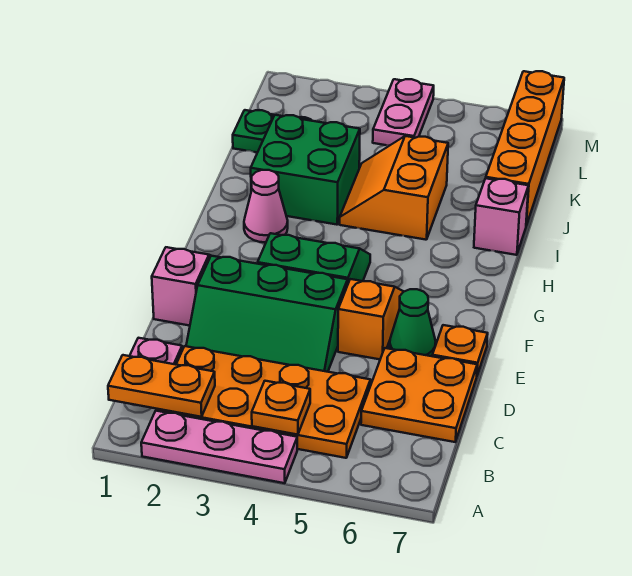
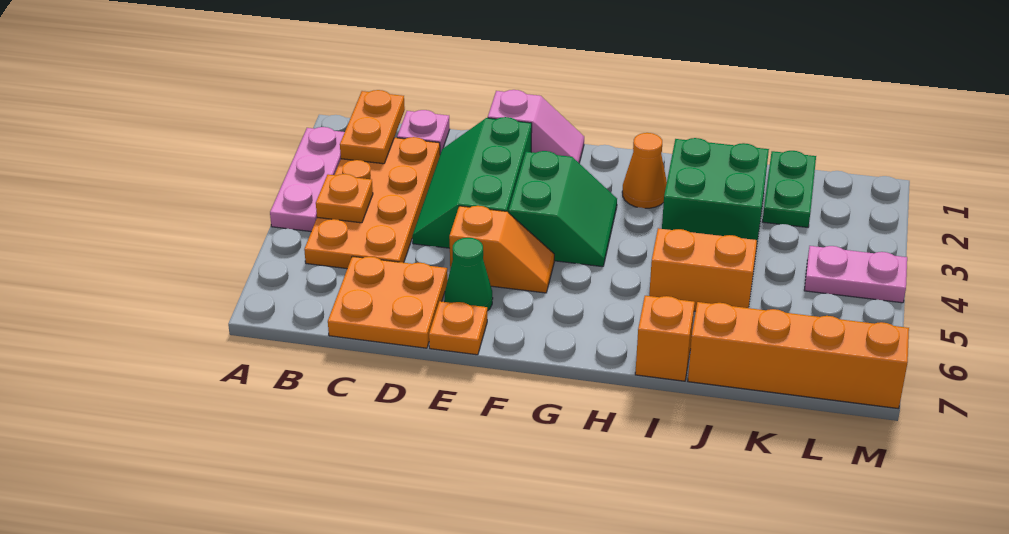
pink cone H2 level 1 -> orange cone H2 level 1
pink brick I7 level 1 -> orange brick I7 level 1

